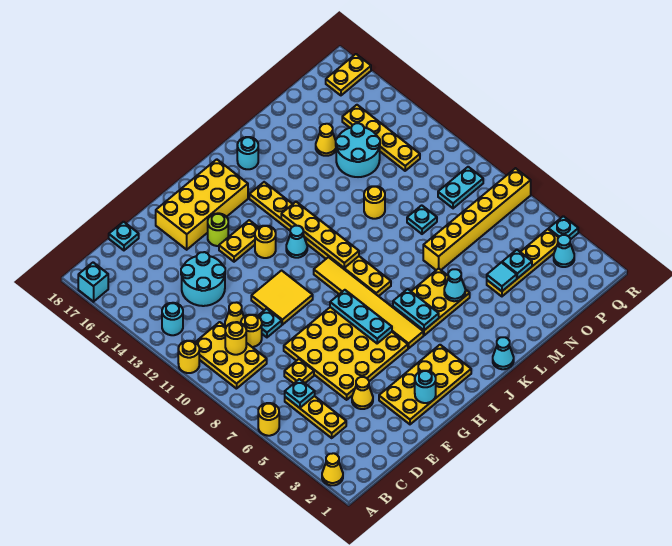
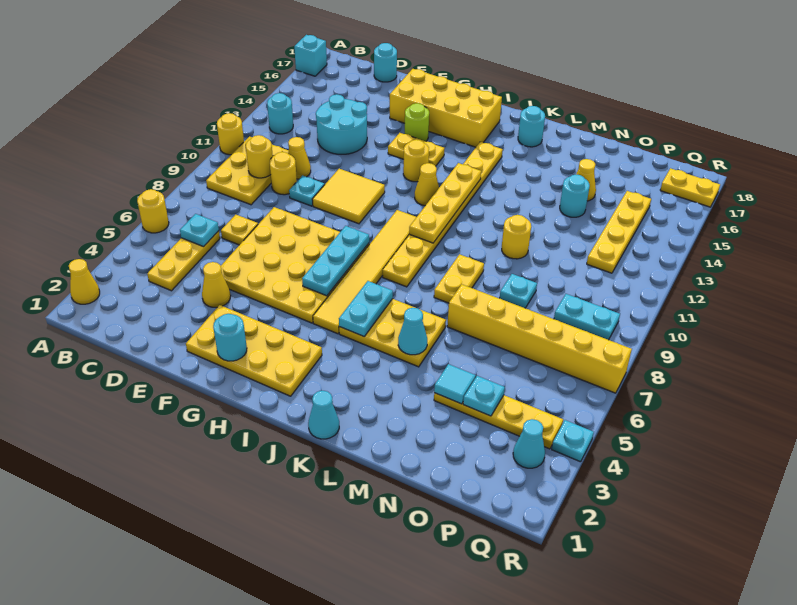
cyan plate D18 level 1 -> cyan round brick D18 level 1
cyan cone I12 level 1 -> yellow cone I12 level 1
none -> yellow plate L8:L9 level 1
cyan round brick N13:O14 level 1 -> cyan round brick N14 level 1

